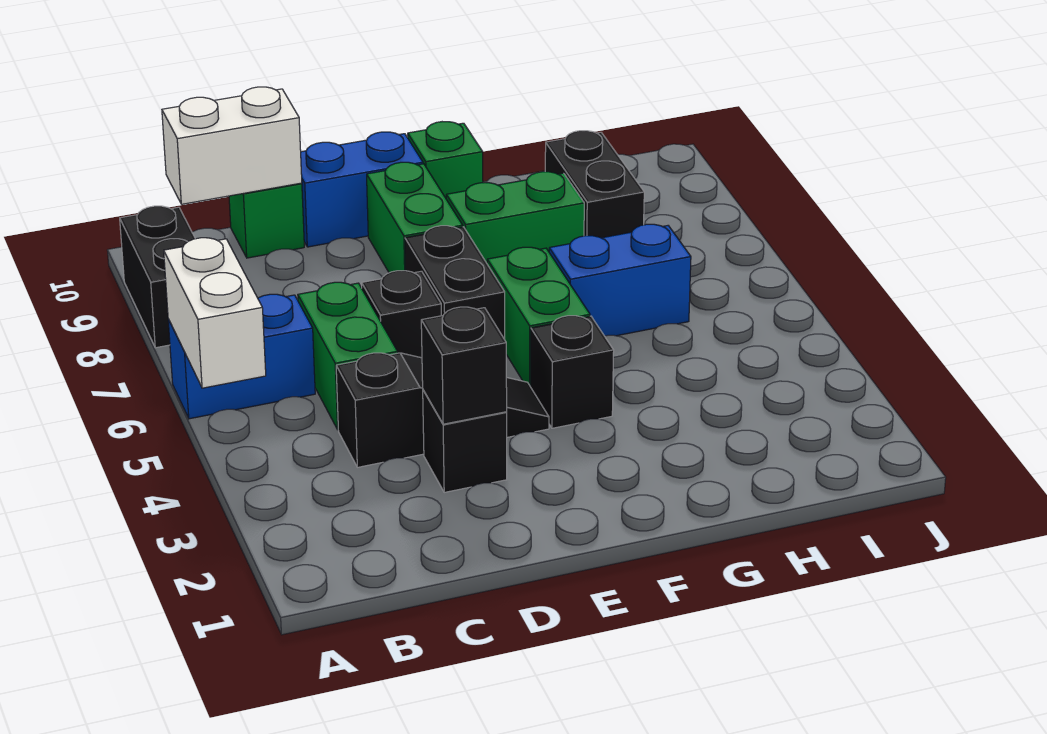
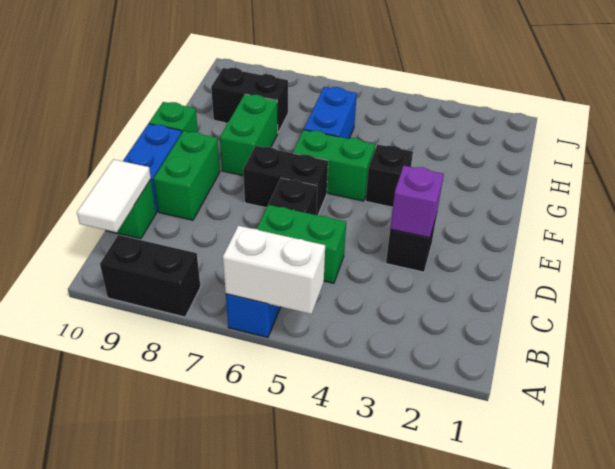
white brick B10:C10 level 2 -> white tile B10:C10 level 2
black slope C4:E4 level 1 top C -> none
black brick D3 level 2 -> purple brick D3 level 2
green brick E8:E9 level 1 -> green brick D9:E9 level 1

